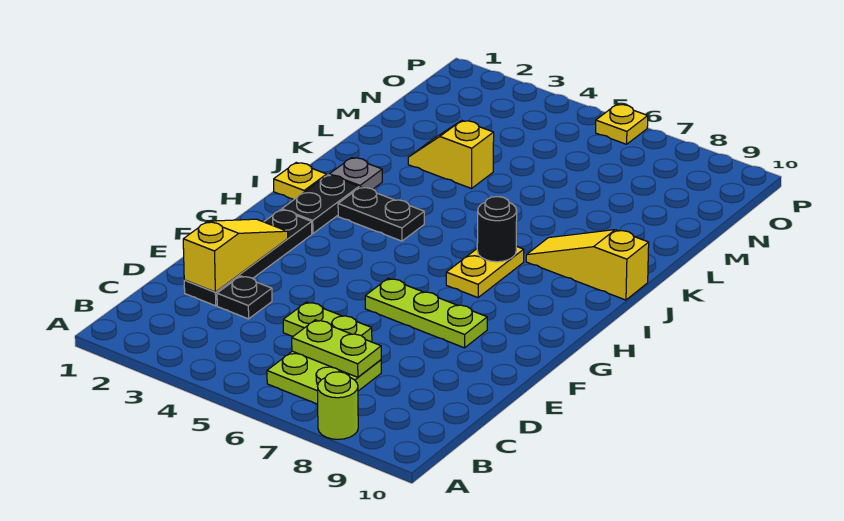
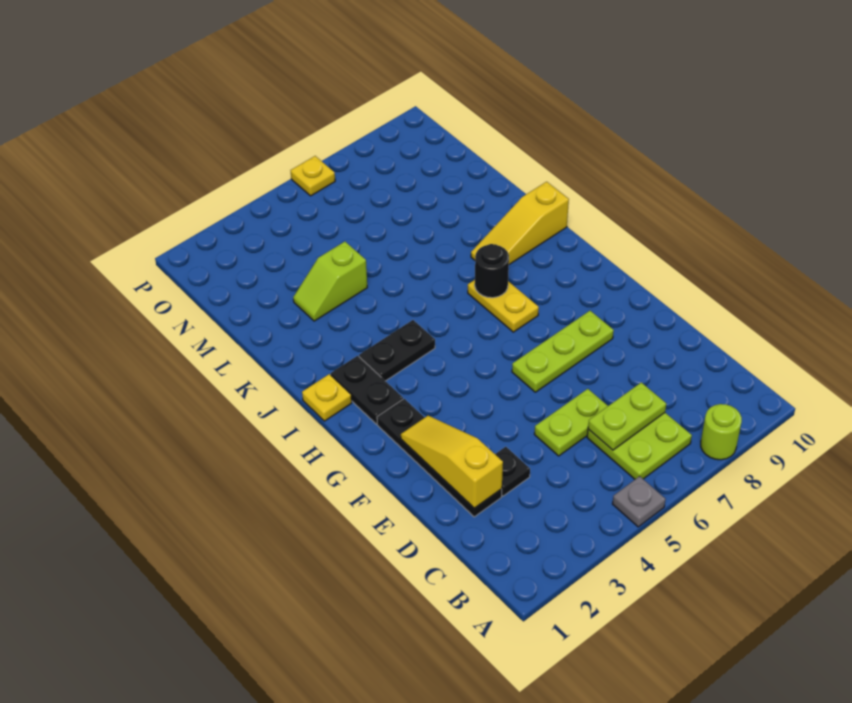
grey plate J2 level 1 -> grey plate A5 level 1
yellow slope L3:L4 level 1 top 4 -> lime slope L3:L4 level 1 top 4

